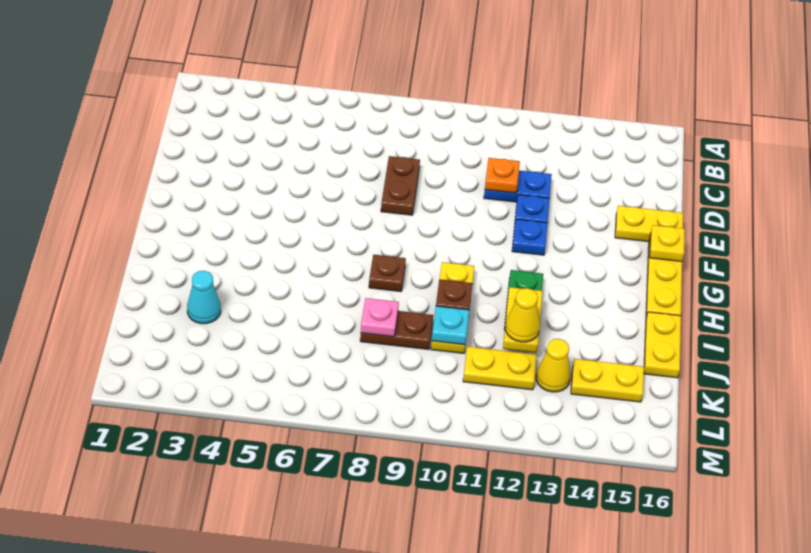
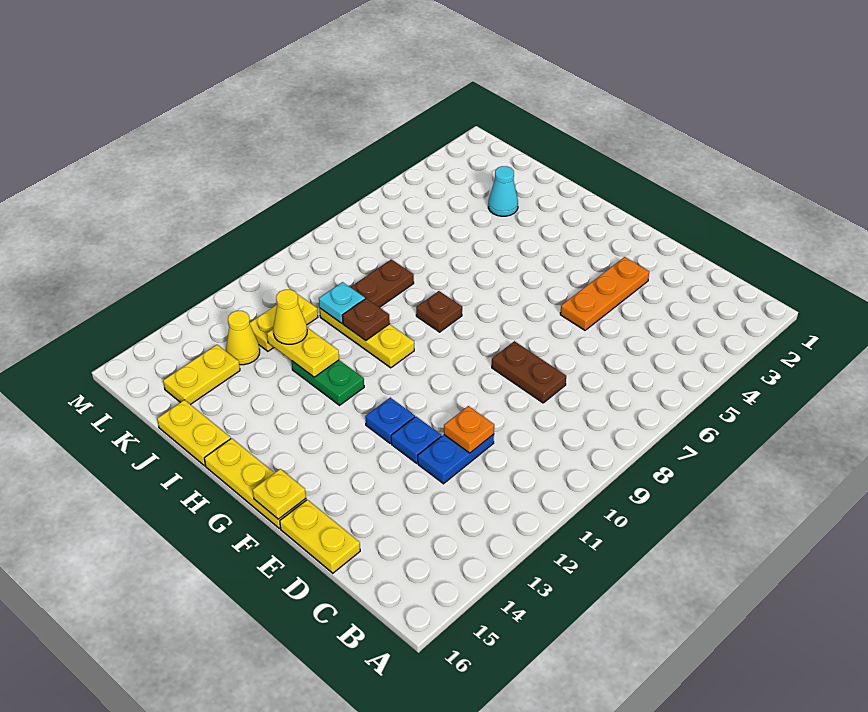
none -> orange plate E3:E5 level 1
yellow plate E15:E16 level 1 -> yellow plate D16:E16 level 1
pink plate J8 level 2 -> none

